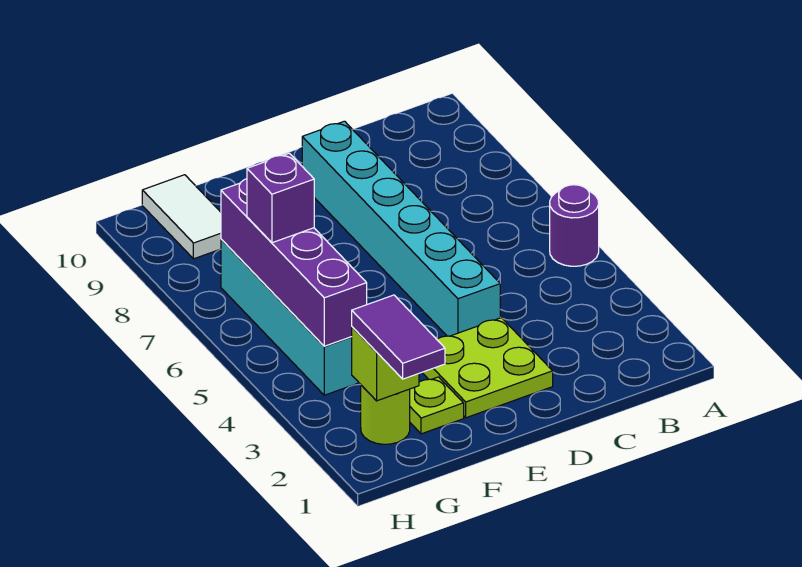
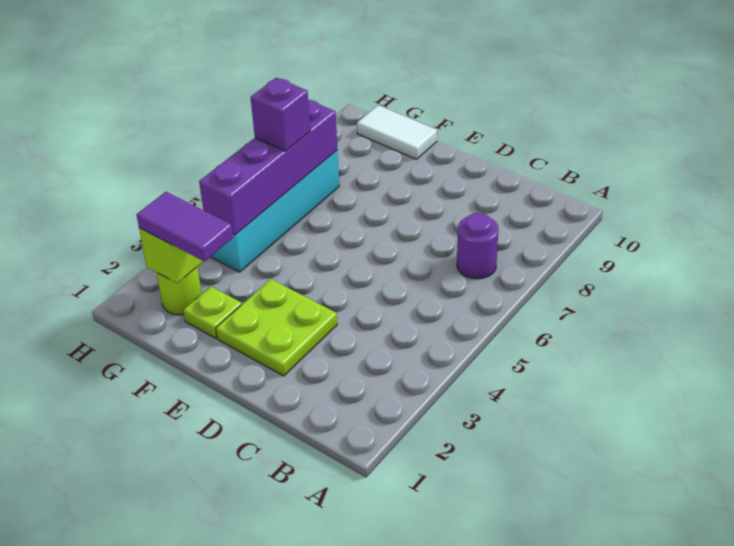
purple round brick A5 level 1 -> purple round brick B7 level 1
cyan brick D4:D9 level 1 -> none
purple tile G1:G2 level 3 -> purple tile F2:G2 level 3
white tile G9:G10 level 1 -> white tile F10:G10 level 1

